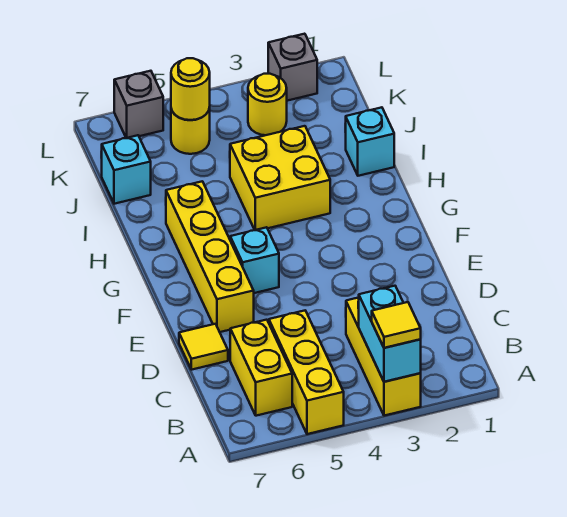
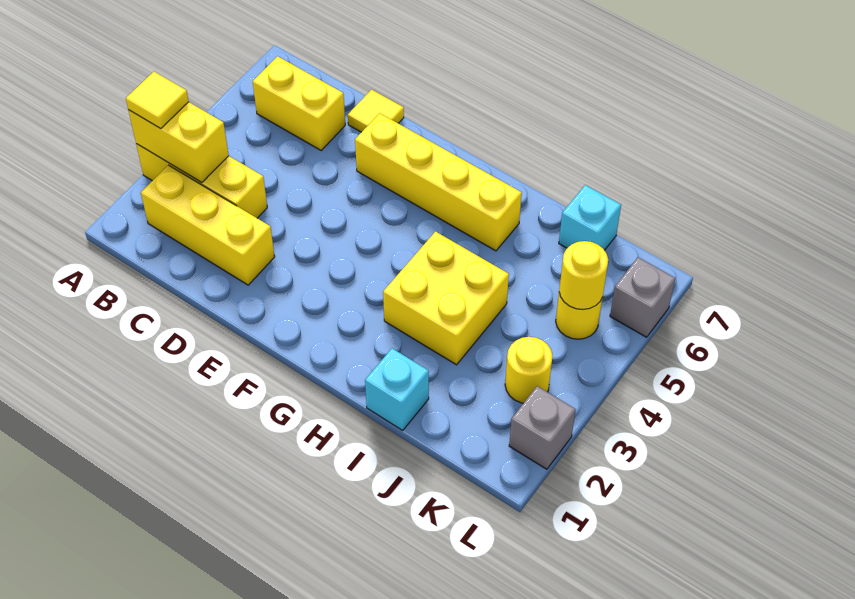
cyan brick A3:B3 level 2 -> yellow brick A3:B3 level 2
yellow brick A5:C5 level 1 -> yellow brick B2:D2 level 1
cyan brick F5 level 1 -> none

